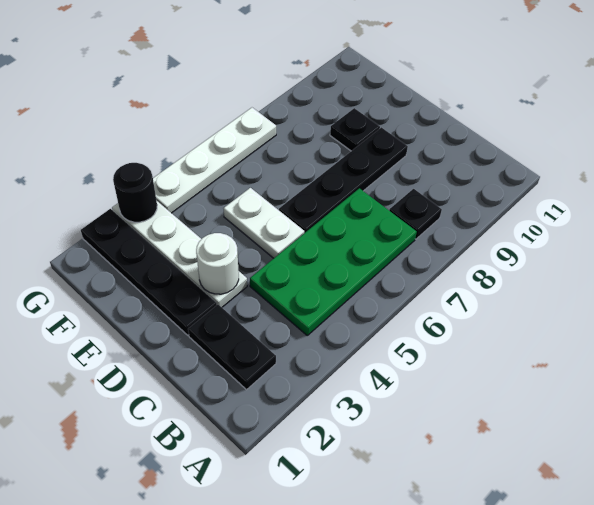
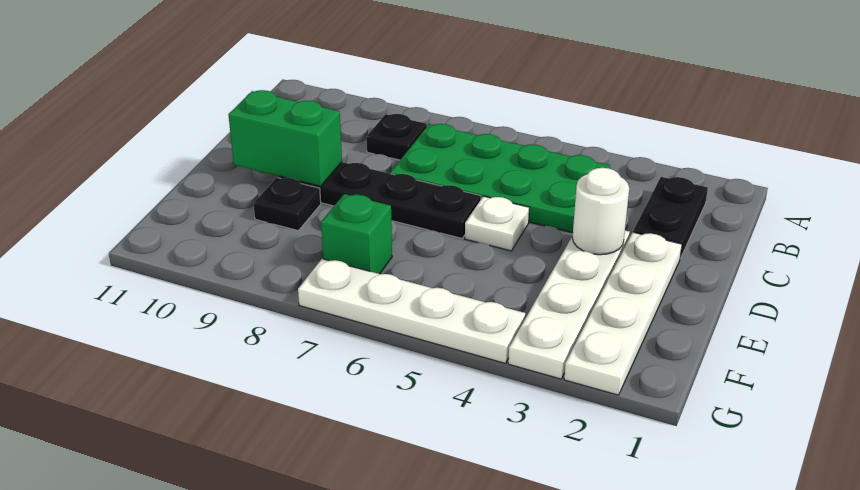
black plate D2:G2 level 1 -> white plate D2:G2 level 1
white plate D5:E5 level 1 -> white plate D5 level 1
none -> green brick D9:D10 level 2
none -> green brick F7 level 1
black round brick G3 level 2 -> none

